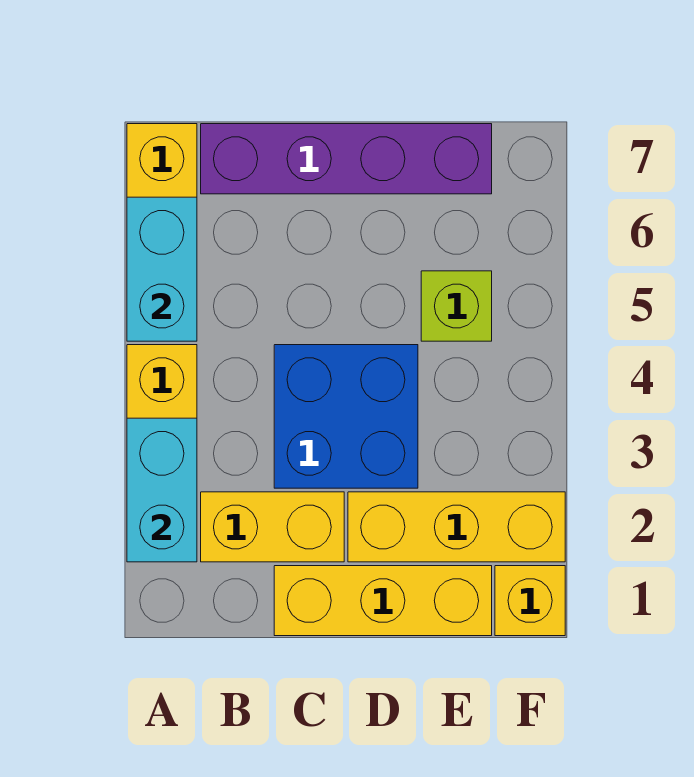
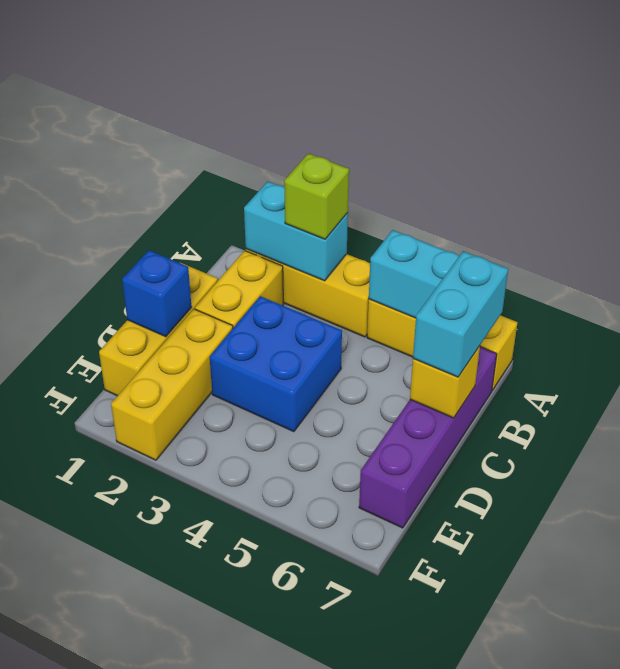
none -> cyan brick B7:C7 level 3
none -> blue brick D1 level 2
lime brick E5 level 1 -> lime brick A3 level 3
yellow brick F1 level 1 -> yellow brick C7 level 2

